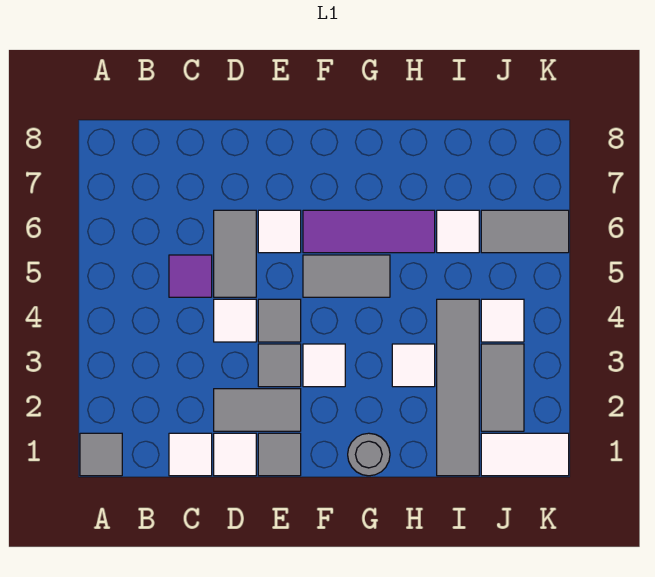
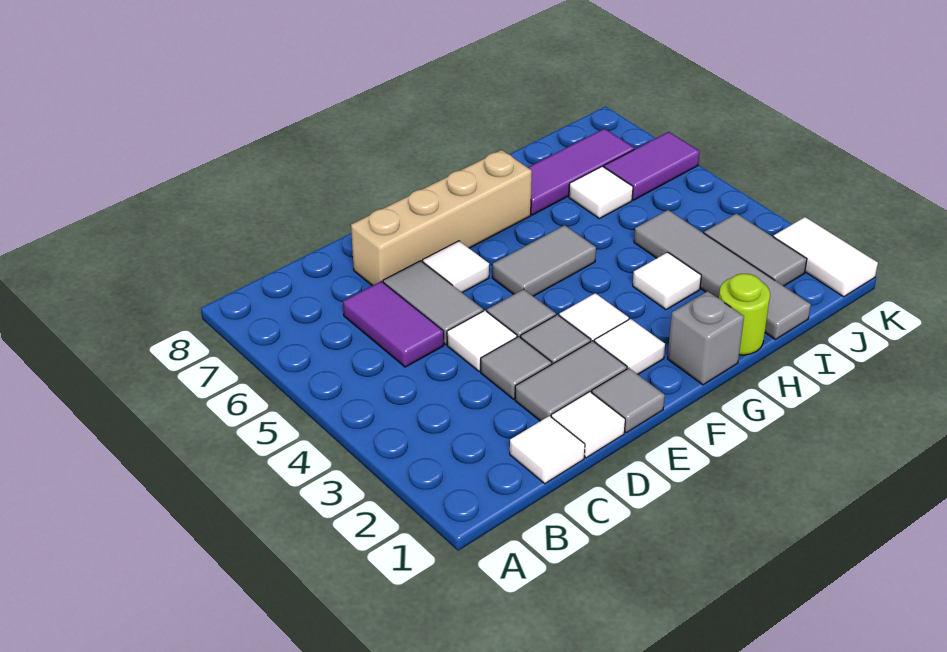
grey tile A1 level 1 -> grey tile D3 level 1
purple tile C5 level 1 -> purple tile C5:C6 level 1
none -> tan brick D7:G7 level 1
purple tile F6:H6 level 1 -> purple tile H7:J7 level 1
grey round brick G1 level 1 -> grey brick G1 level 1
none -> lime round brick H1 level 1
white tile J1:K1 level 1 -> white tile K1:K2 level 1
white tile J4 level 1 -> white tile F2 level 1
grey tile J6:K6 level 1 -> purple tile J6:K6 level 1

